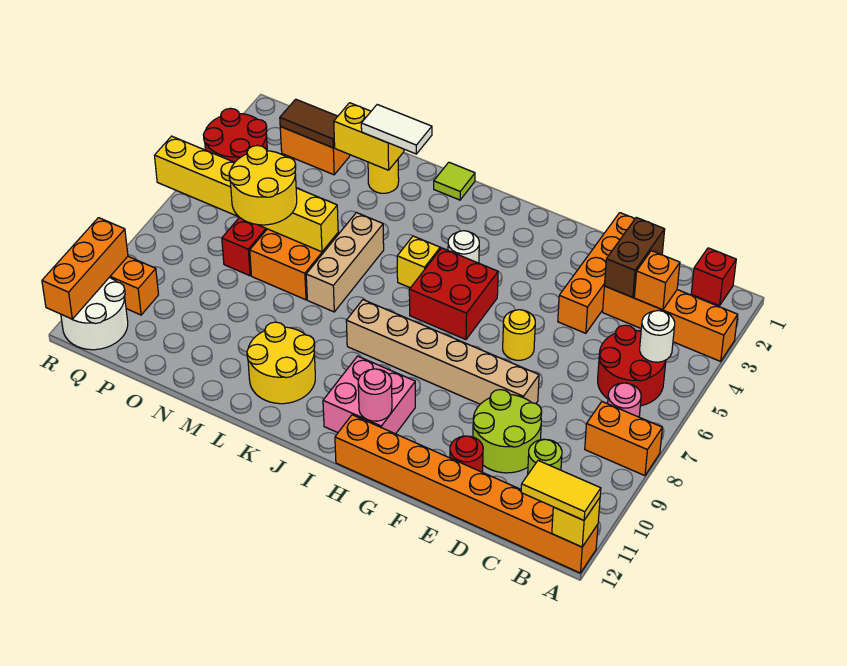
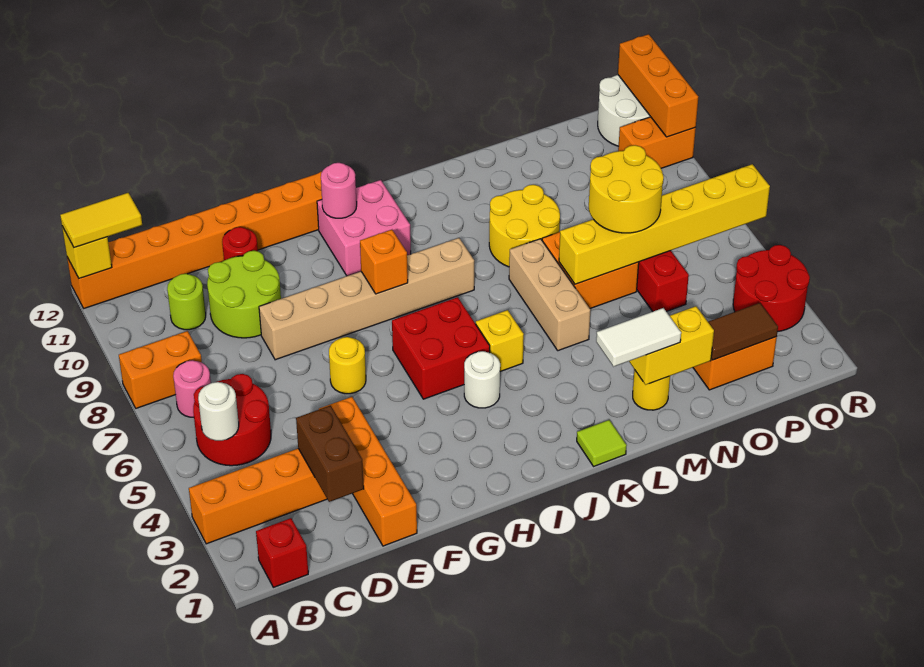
orange brick C3 level 2 -> orange brick H8 level 2
yellow round brick K10:L11 level 1 -> yellow round brick L8:M9 level 1

